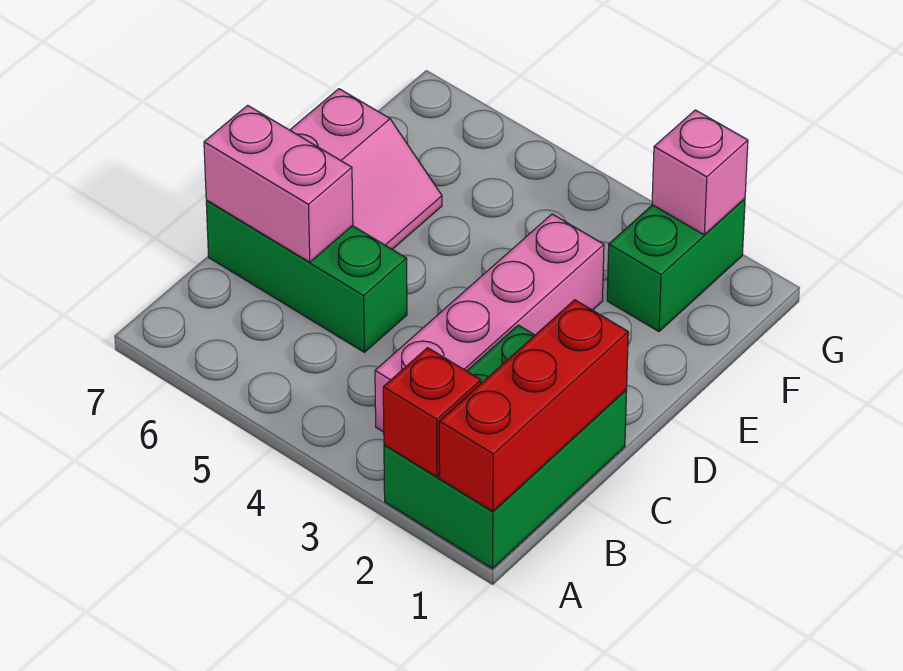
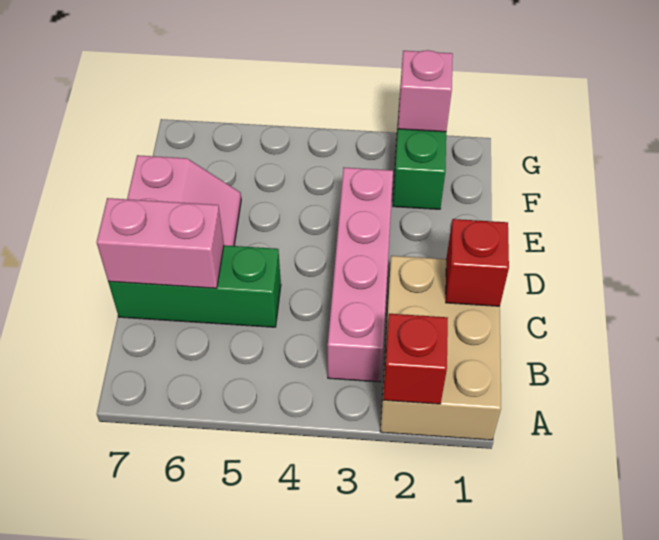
green brick A1:C2 level 1 -> tan brick A1:C2 level 1
red brick A1:C1 level 2 -> red brick C1 level 2

